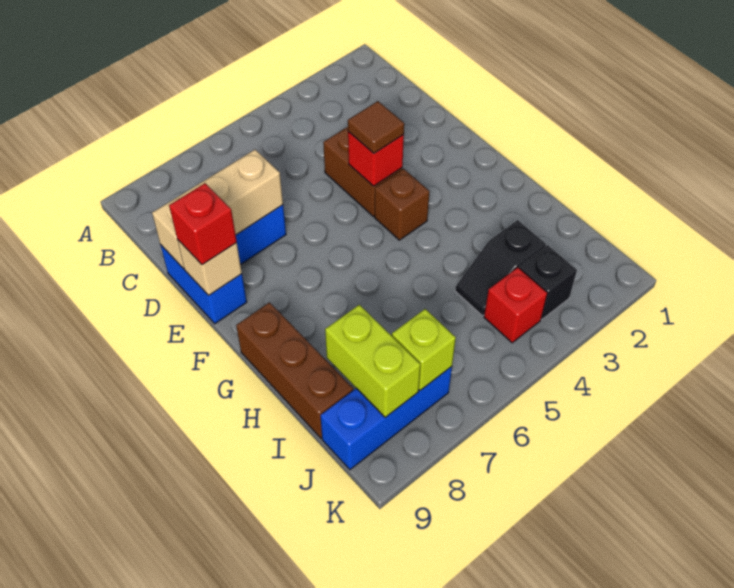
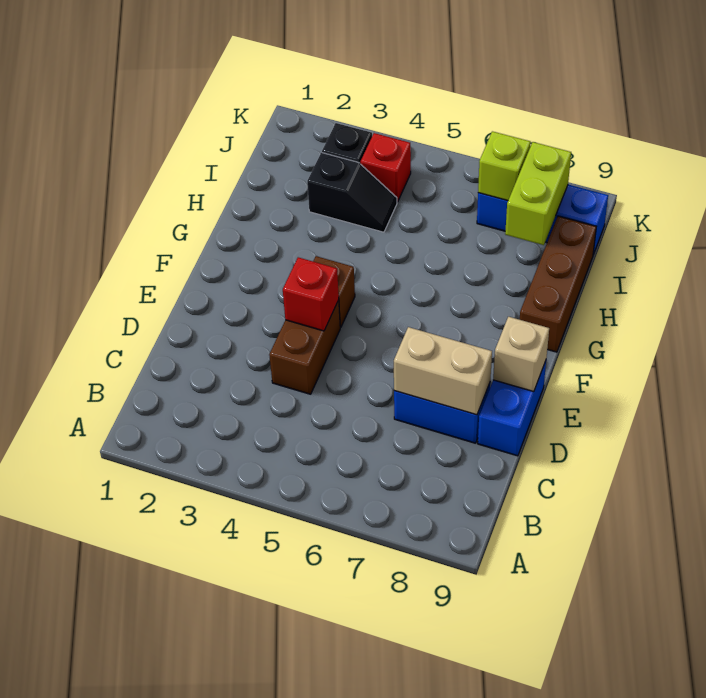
tan brick D7:D9 level 2 -> tan brick D7:D8 level 2
brown tile E4 level 3 -> none
red brick E9 level 3 -> none

